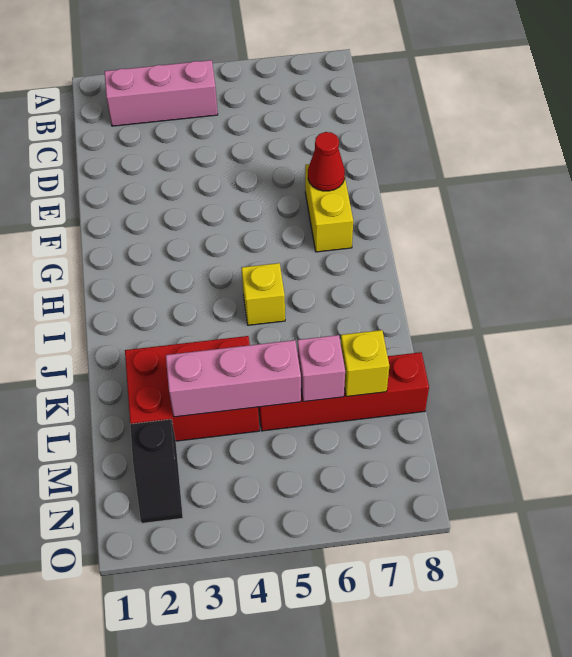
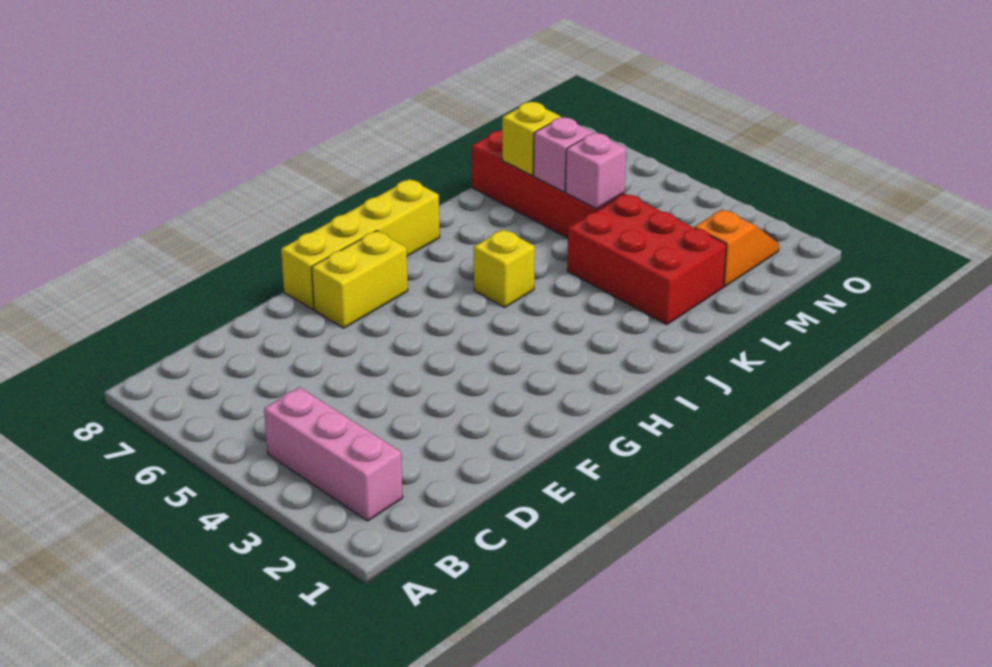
red cone F7 level 2 -> none
none -> yellow brick F8:I8 level 1
pink brick L3:L5 level 2 -> pink brick L5 level 2
black slope M2:N2 level 1 top M -> orange slope M2:N2 level 1 top M

